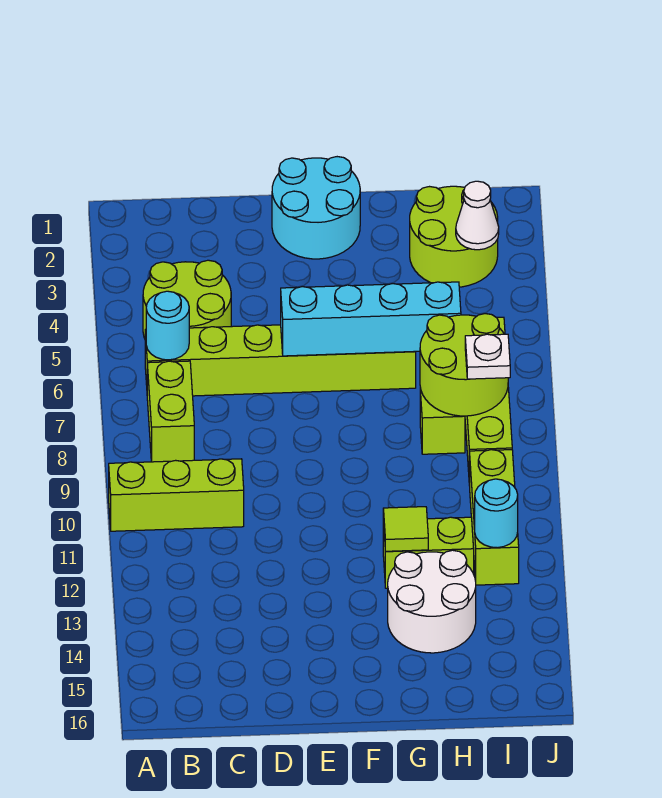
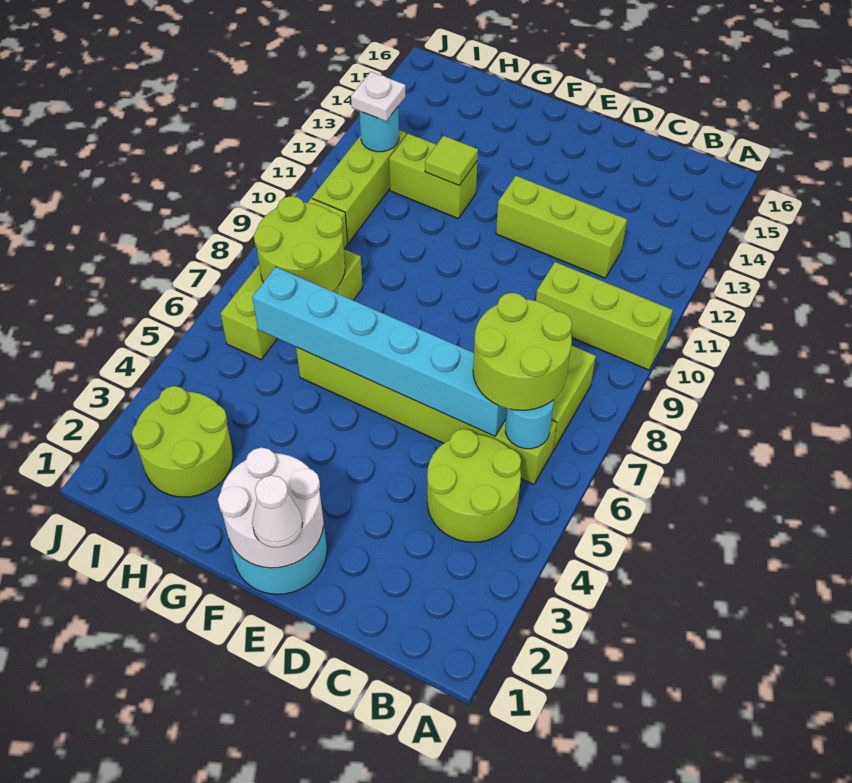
none -> lime round brick B6:C7 level 3
none -> lime brick C12:E12 level 1
cyan brick E6:H6 level 2 -> cyan brick C6:H6 level 2
white round brick G13:H14 level 1 -> white round brick E1:F2 level 2
white cone I3 level 2 -> white cone E1 level 3
white plate I8 level 3 -> white plate I12 level 3

